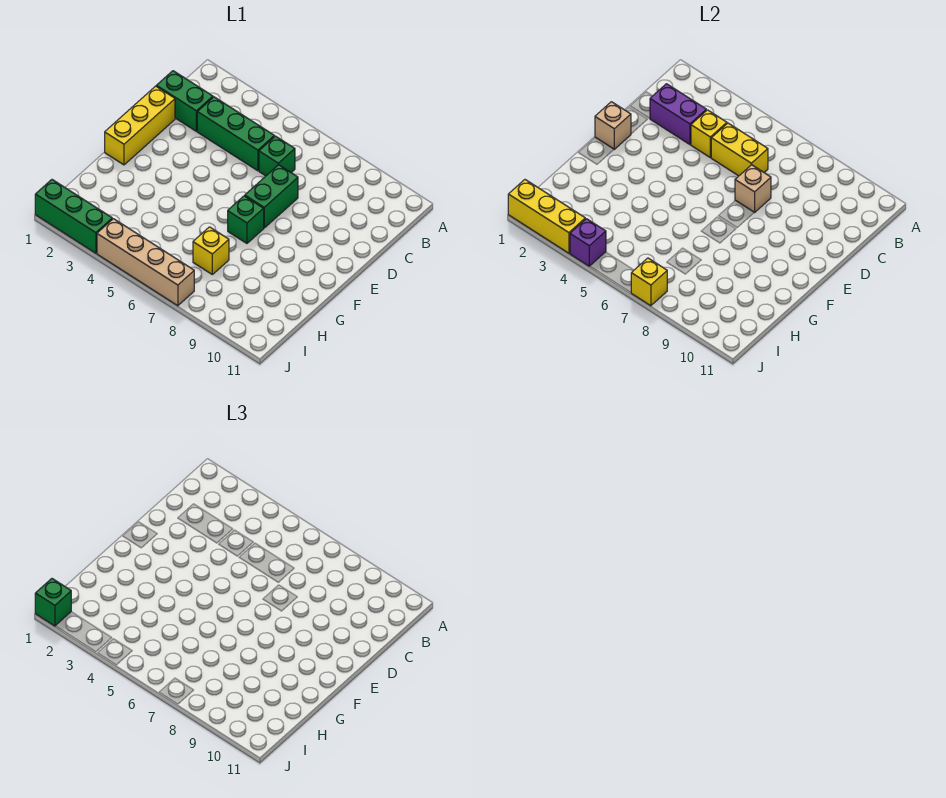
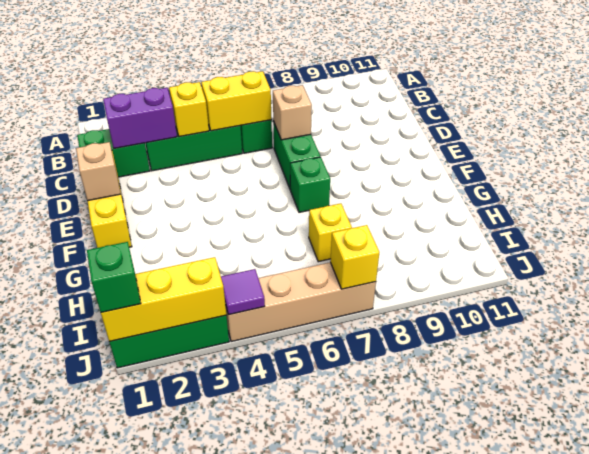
purple brick J4 level 2 -> purple tile J4 level 2

